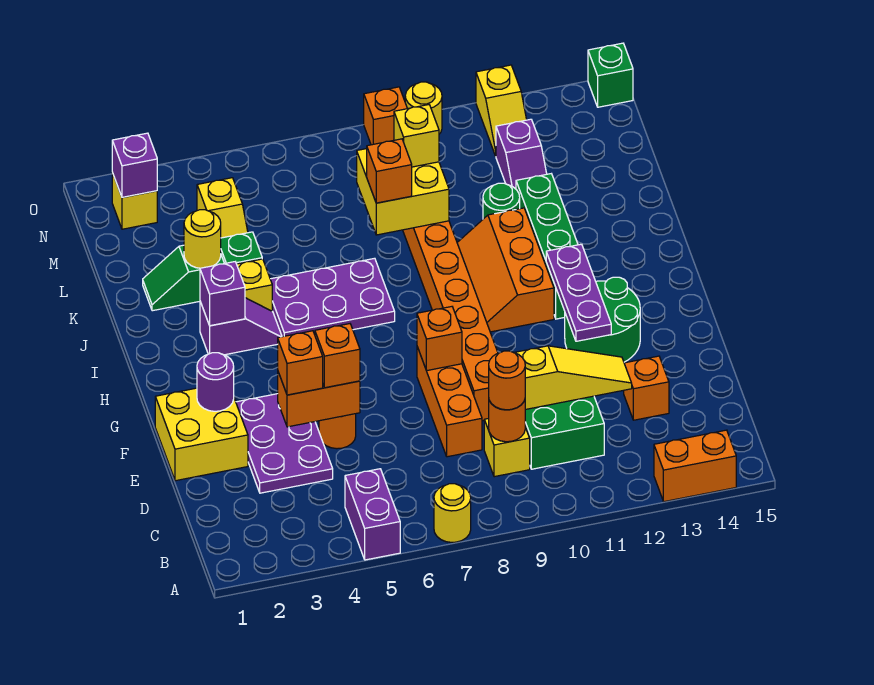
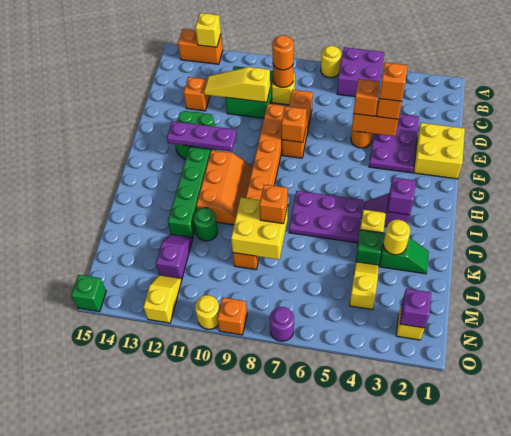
purple brick A5:B5 level 1 -> purple brick A5:B6 level 1
none -> orange brick E4 level 4
purple round brick F2 level 2 -> purple round brick O7 level 1
purple plate F12:H12 level 2 -> purple plate G11:G13 level 2
yellow brick L9 level 3 -> yellow brick A13 level 2

